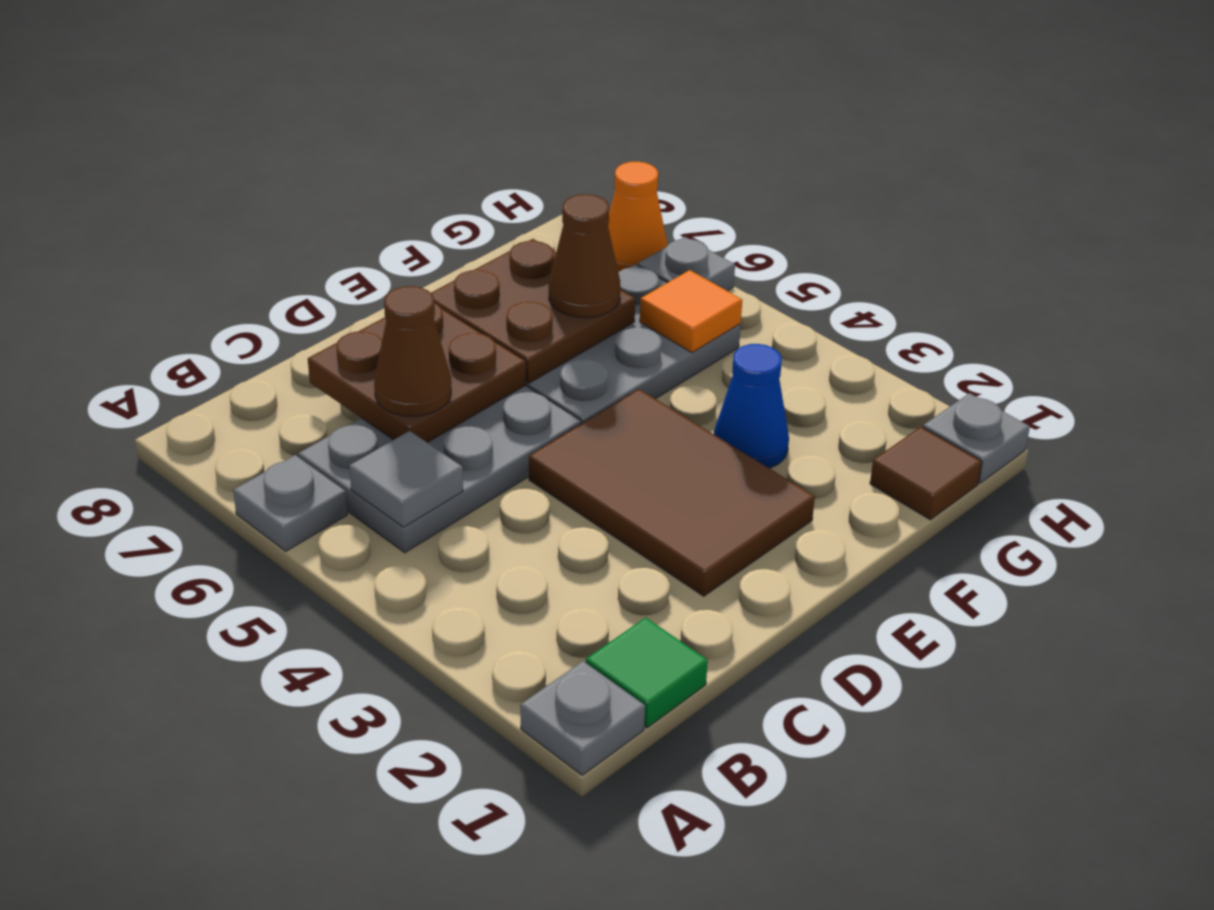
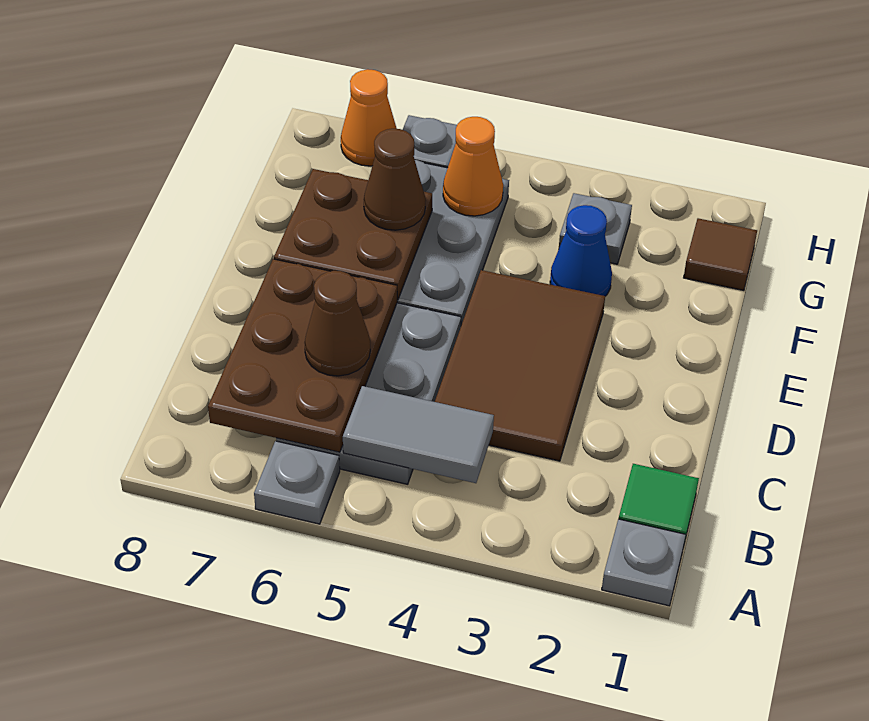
grey tile B5 level 2 -> grey tile B4:B5 level 2
brown plate C6:D7 level 2 -> brown plate B6:D7 level 2
brown tile D2:E4 level 1 -> brown tile C3:E4 level 1
orange tile G5 level 2 -> orange cone G5 level 2
grey plate H1 level 1 -> grey plate G3 level 1

